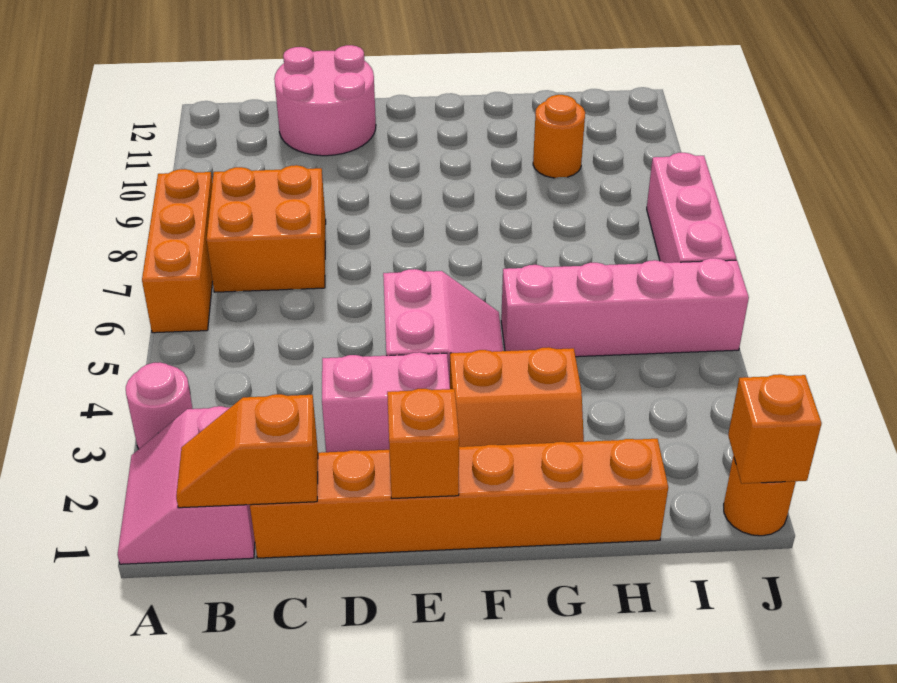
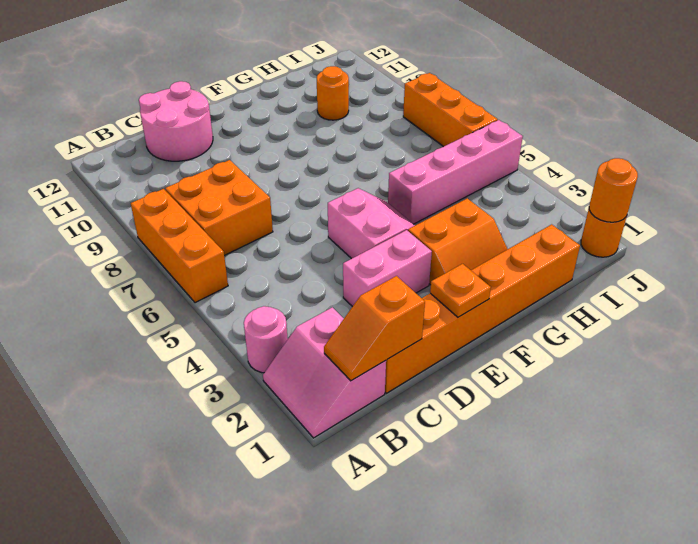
orange brick E1 level 2 -> orange plate E1 level 2
orange brick J1 level 2 -> orange round brick J1 level 2
pink brick J6:J8 level 1 -> orange brick J6:J8 level 1

